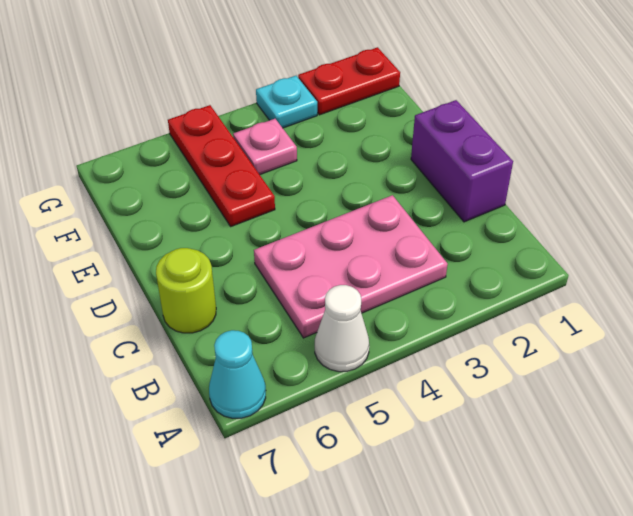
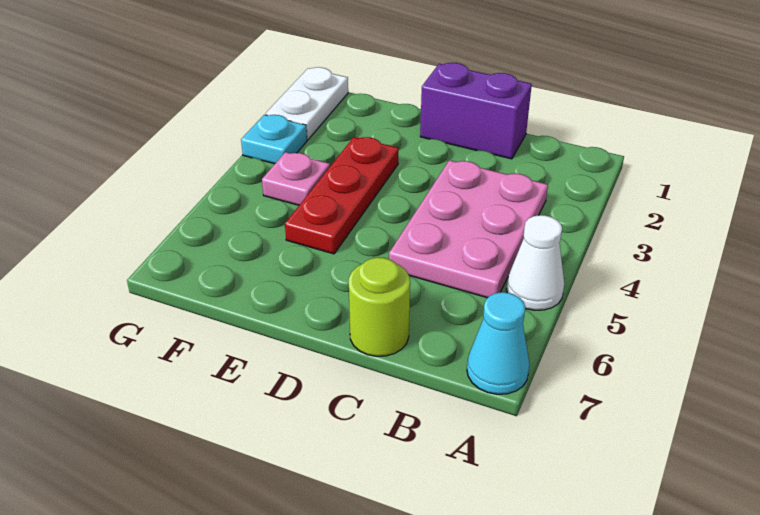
red plate E5:G5 level 1 -> red plate E3:E5 level 1
red plate G1:G2 level 1 -> white plate G1:G2 level 1

